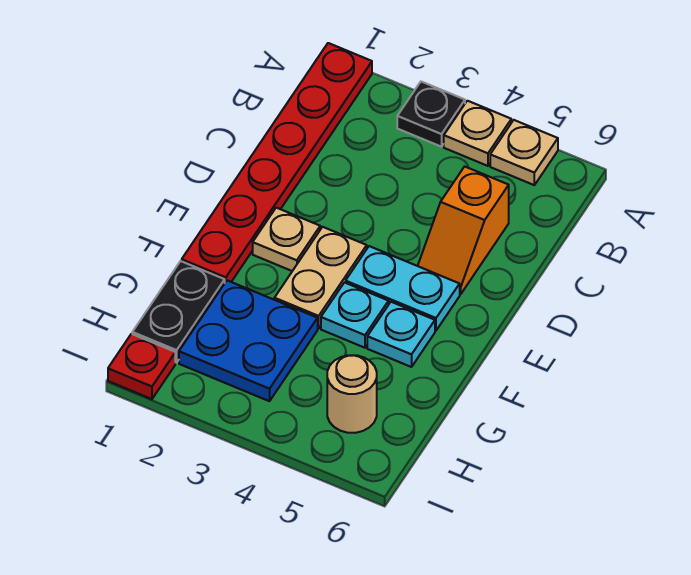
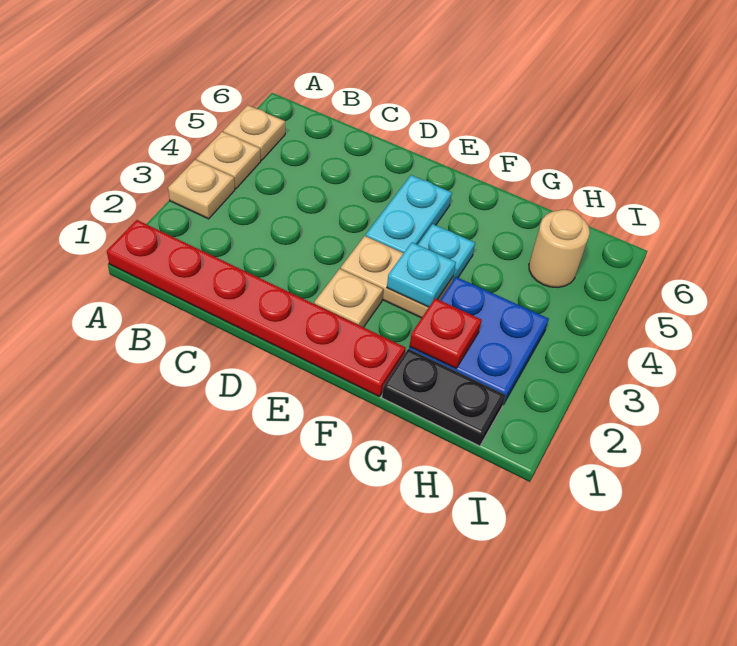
black plate A3 level 1 -> tan plate A3 level 1
orange slope C5:D5 level 1 top C -> none
cyan plate F5 level 1 -> cyan plate F3 level 2
red plate I1 level 1 -> red plate G2 level 2

